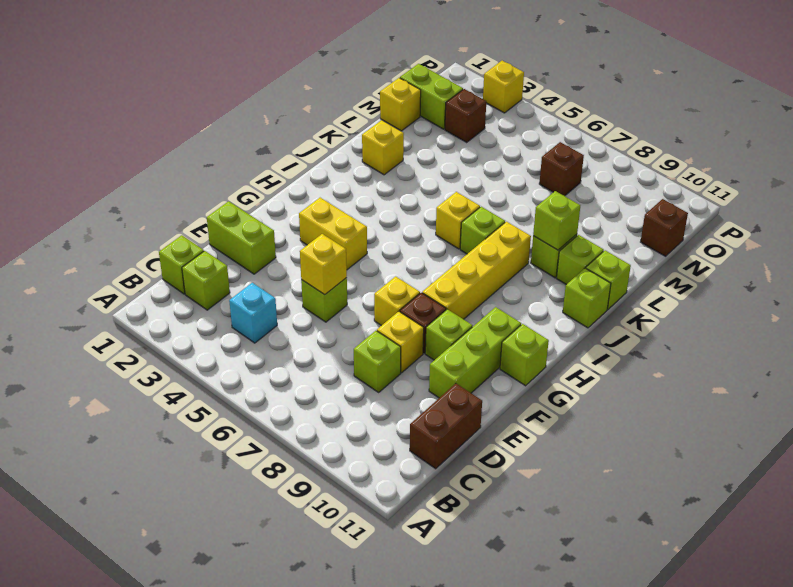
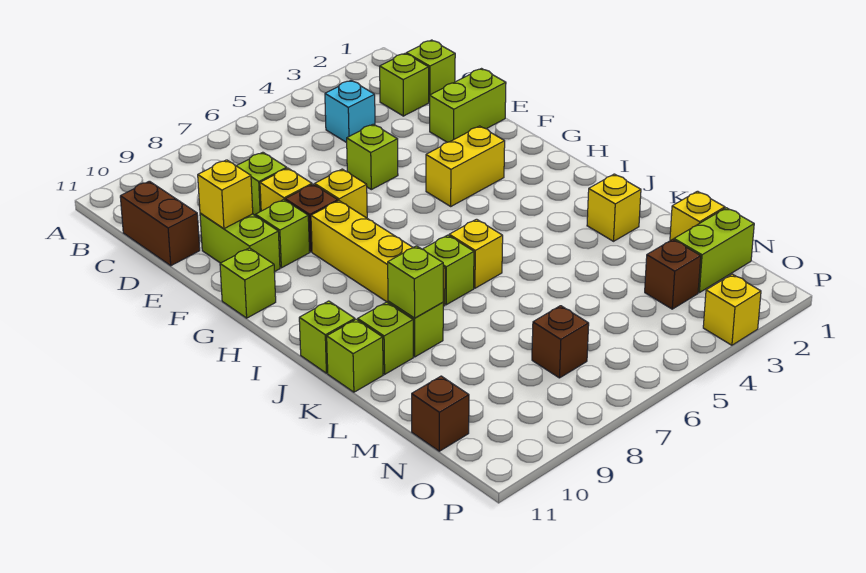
yellow brick E5 level 2 -> yellow brick E10 level 2
lime brick E10:G10 level 1 -> lime brick E10:F10 level 1

